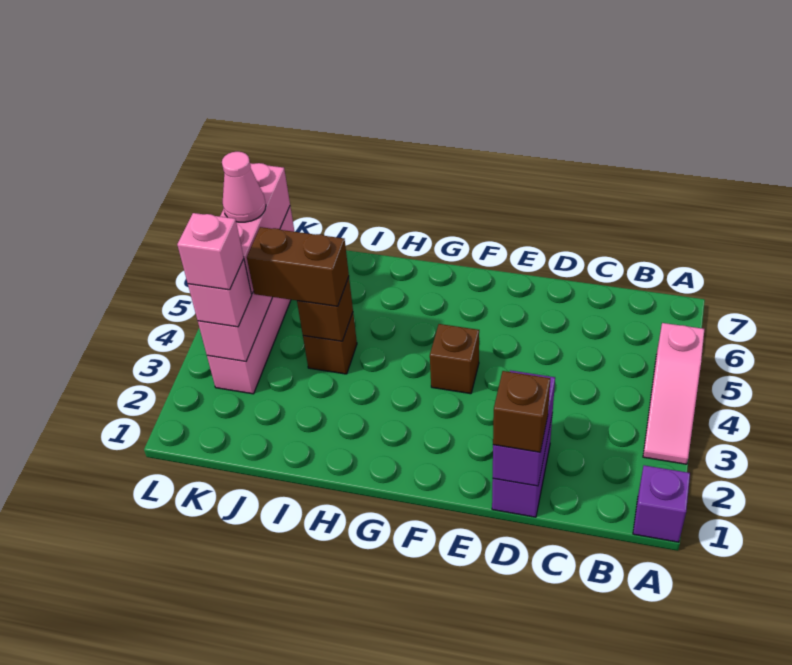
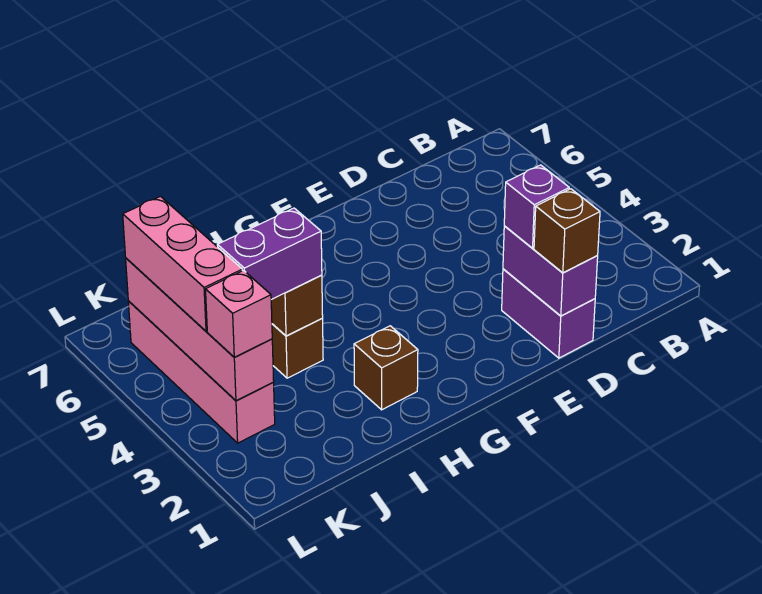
purple brick A1 level 1 -> purple brick D2 level 3
pink slope A3:A5 level 1 top 5 -> none
brown brick F4 level 1 -> brown brick H2 level 1
brown brick I4:J4 level 3 -> purple brick I4:J4 level 3
pink brick K3 level 4 -> none
pink cone K5 level 4 -> none

